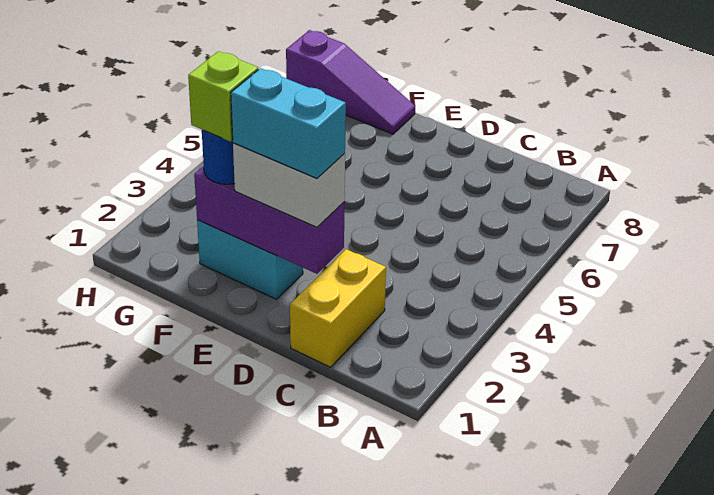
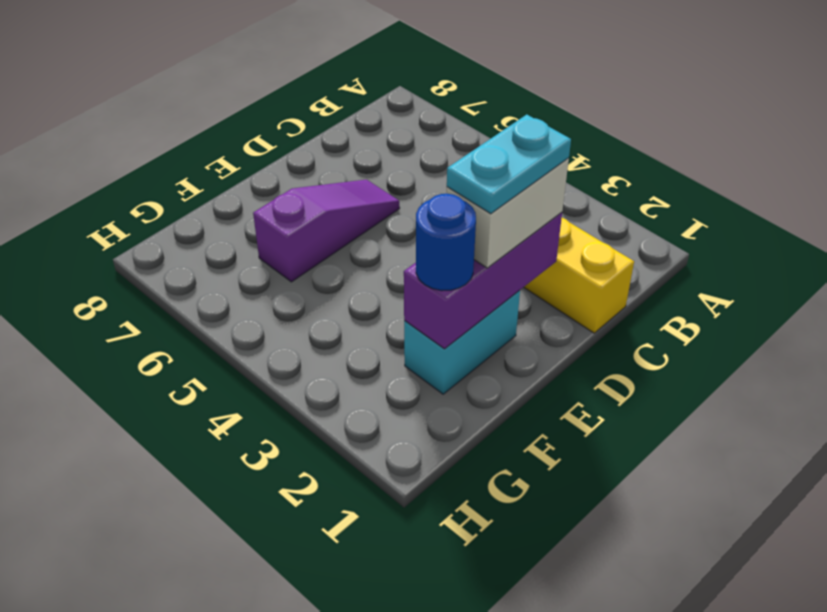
cyan brick D2:E2 level 4 -> cyan plate D2:E2 level 4
lime brick F2 level 4 -> none
purple slope F8:H8 level 1 top H -> purple slope D6:F6 level 1 top F

